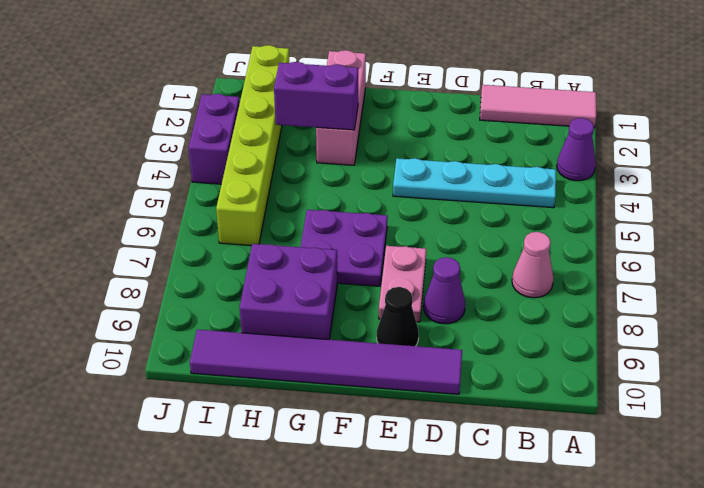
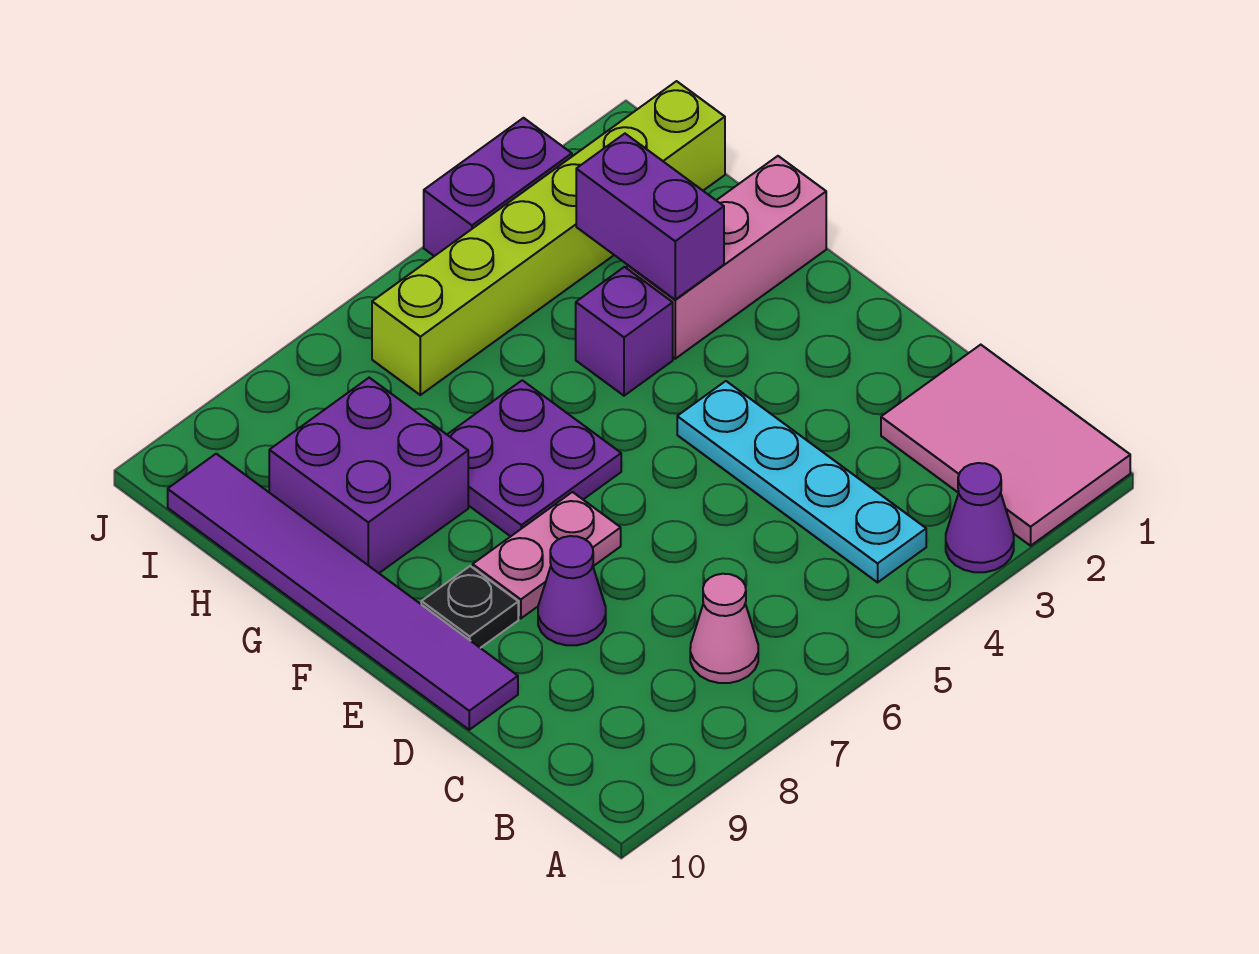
pink tile A1:C1 level 1 -> pink tile A1:C2 level 1
black cone E9 level 1 -> black plate E9 level 1
none -> purple brick G4 level 1

